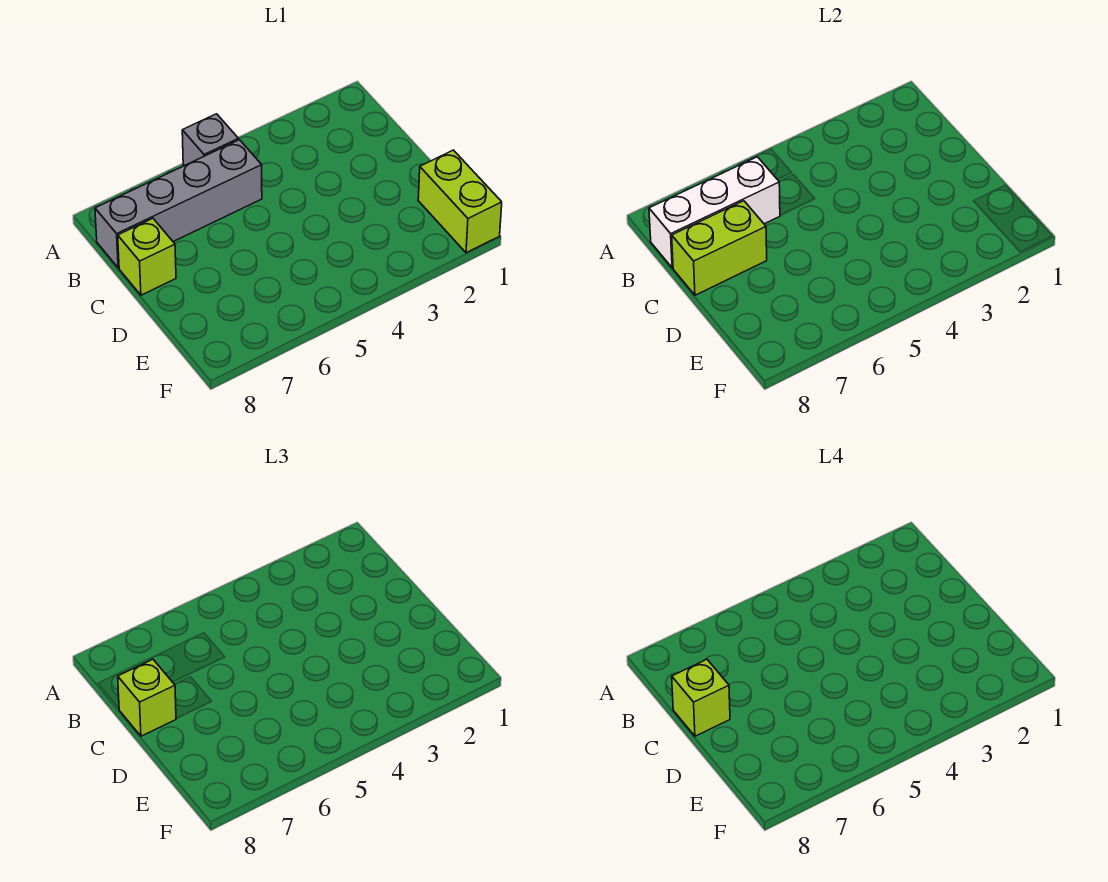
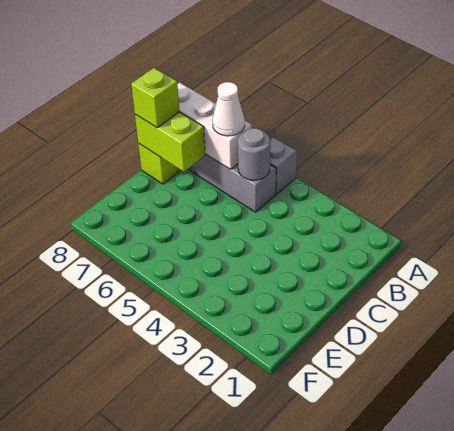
none -> grey round brick B5 level 2
none -> white cone B6 level 3
lime brick C8 level 4 -> none
lime brick E1:F1 level 1 -> none

